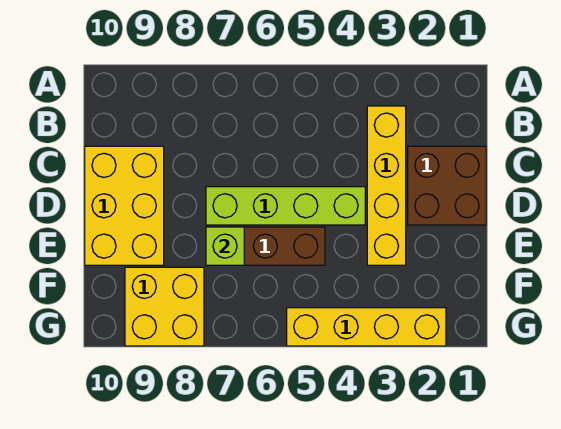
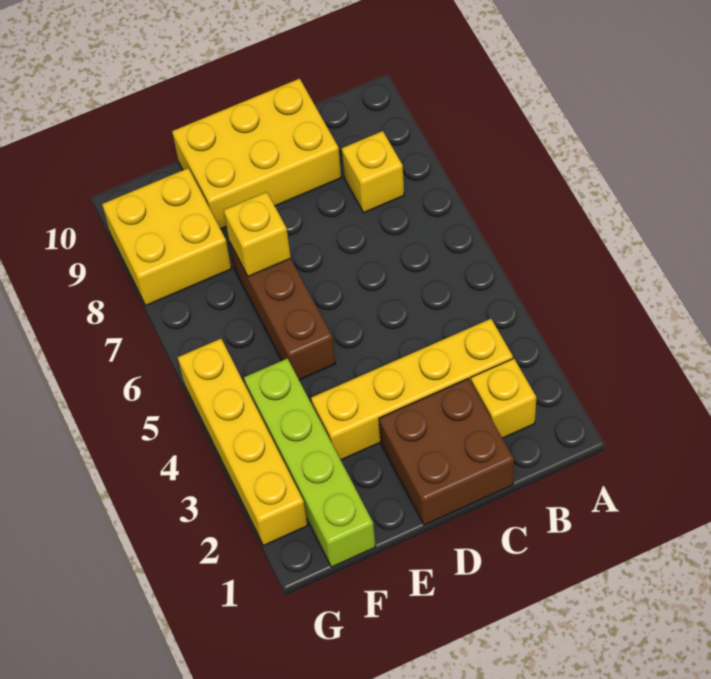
none -> yellow brick B2 level 1
none -> yellow brick B8 level 1
lime brick D4:D7 level 1 -> lime brick F1:F4 level 1
lime brick E7 level 2 -> yellow brick E7 level 2

